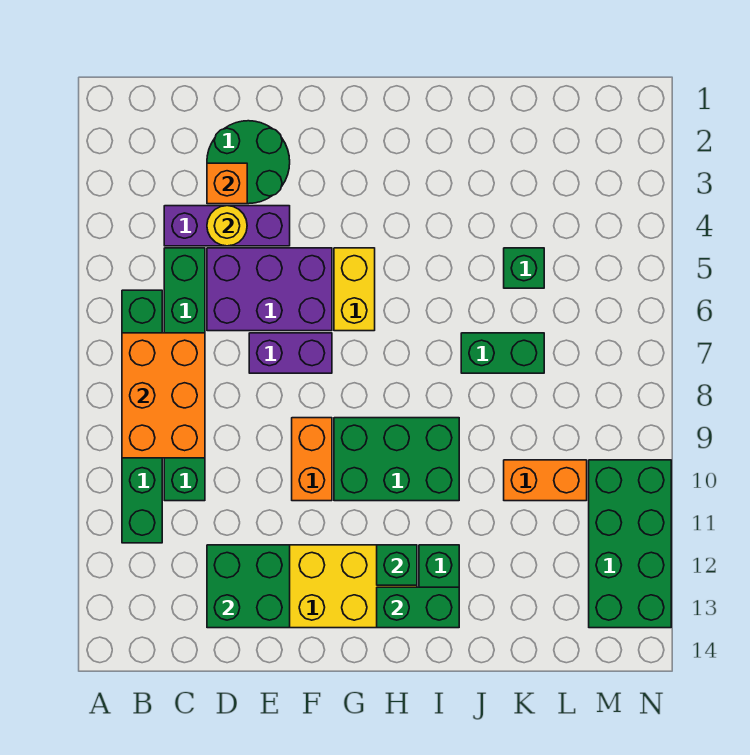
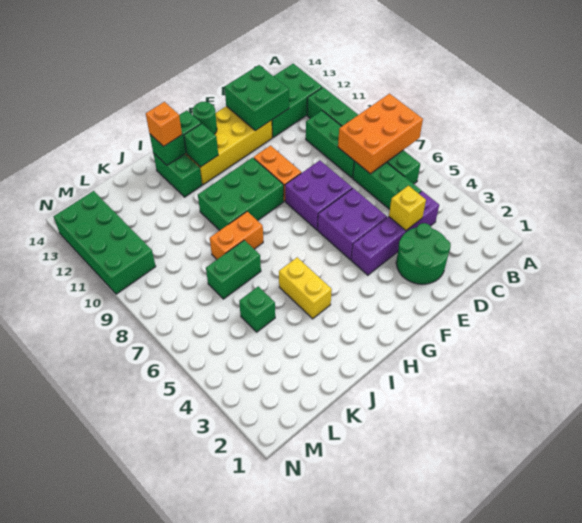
orange brick B7:C9 level 2 -> orange brick A7:C8 level 2
none -> green brick B12:D13 level 1
purple brick C4:E4 level 1 -> purple brick C4:F4 level 1
orange brick D3 level 2 -> orange brick I13 level 3
yellow round brick D4 level 2 -> yellow brick D4 level 2
purple brick D5:F6 level 1 -> purple brick E5:F6 level 1
purple brick E7:F7 level 1 -> purple brick E7:F8 level 1
yellow brick G5:G6 level 1 -> yellow brick I4:I5 level 1
none -> green round brick G13 level 2
orange brick K10:L10 level 1 -> orange brick I8:J8 level 1

